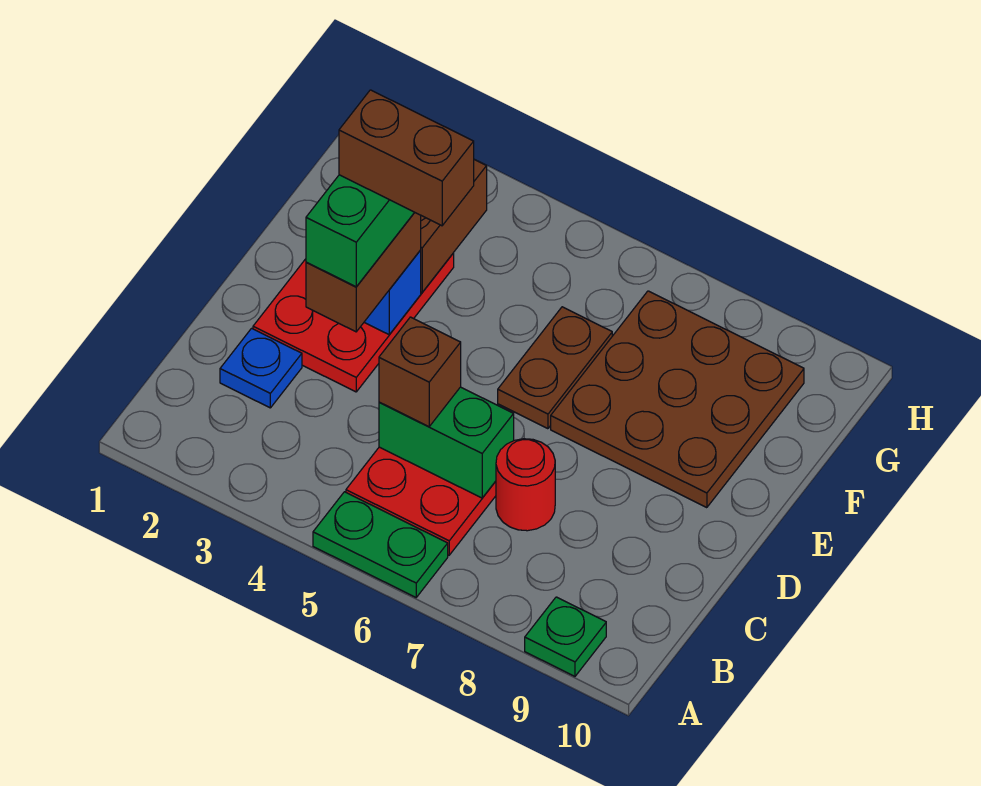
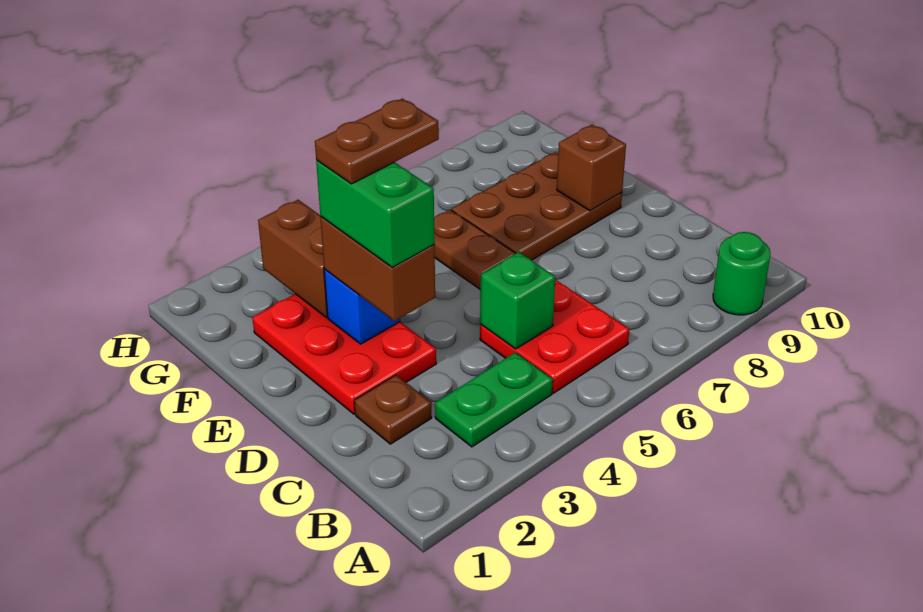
green plate A5:A6 level 1 -> green plate B3:B4 level 1
green plate A9 level 1 -> green round brick A9 level 1
blue plate C2 level 1 -> brown plate C2 level 1
green brick C5:C6 level 2 -> green brick C5 level 2
brown brick C5 level 3 -> brown brick E9 level 2
red round brick C7 level 1 -> none
brown brick E3:E4 level 5 -> brown plate E3:E4 level 5
brown plate E7:G9 level 1 -> brown plate E7:F9 level 1

